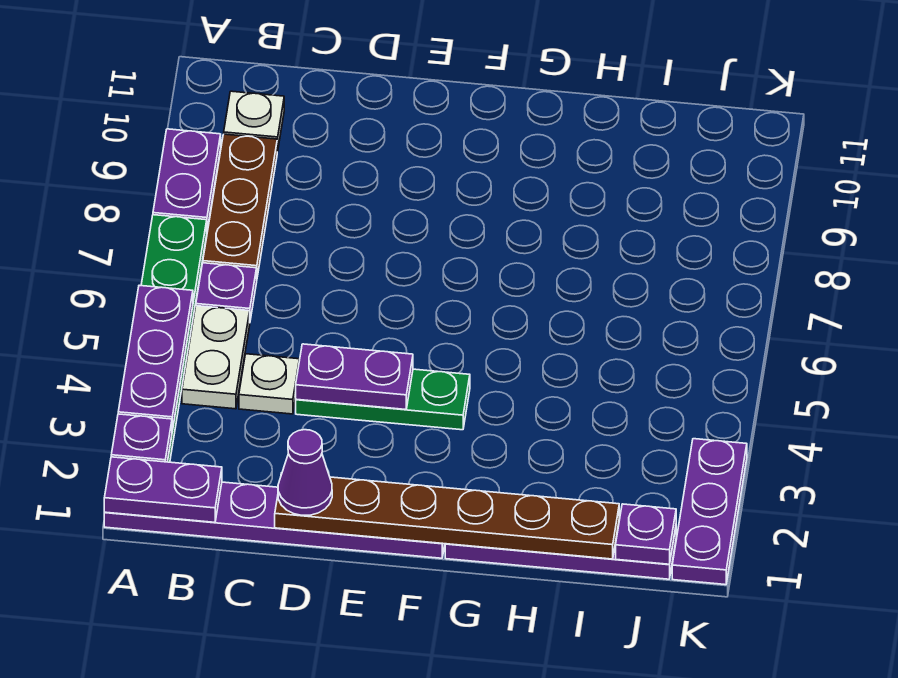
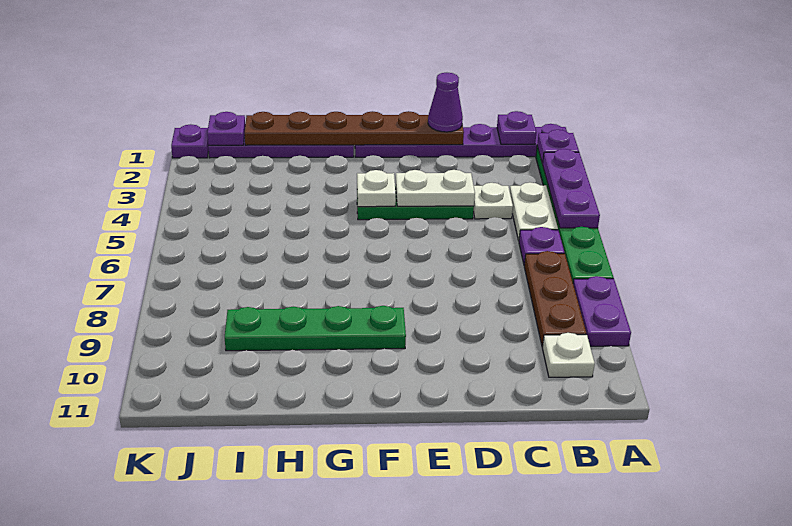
purple plate A1:B1 level 2 -> purple plate B1 level 2
purple plate D4:E4 level 2 -> white plate D4:E4 level 2
none -> white plate F4 level 2
none -> green plate F9:I9 level 1
purple plate K1:K3 level 1 -> purple plate K1 level 1

